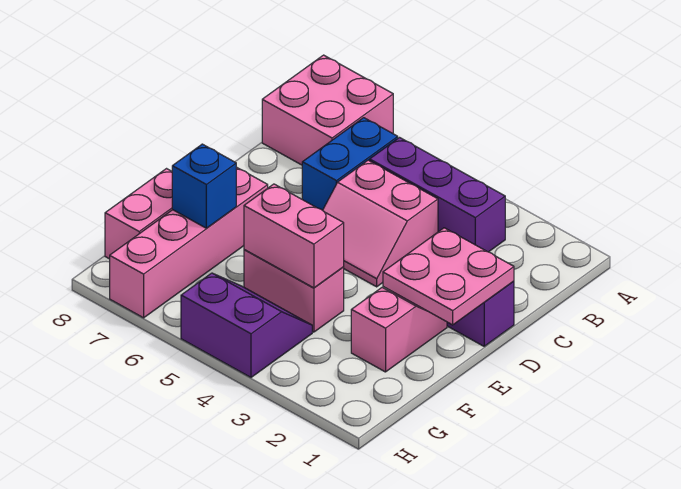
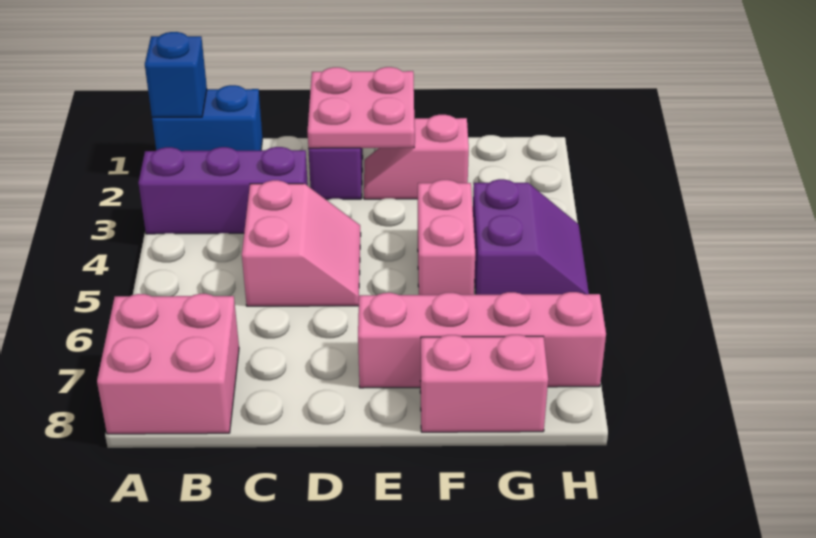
purple brick B3:B5 level 1 -> purple brick A3:C3 level 1
blue brick B6:C6 level 1 -> blue brick A1:B1 level 1
pink brick F4:F5 level 2 -> none
blue brick F7 level 2 -> blue brick A1 level 2
purple slope G4:H5 level 1 top H -> purple slope G4:H5 level 1 top G

